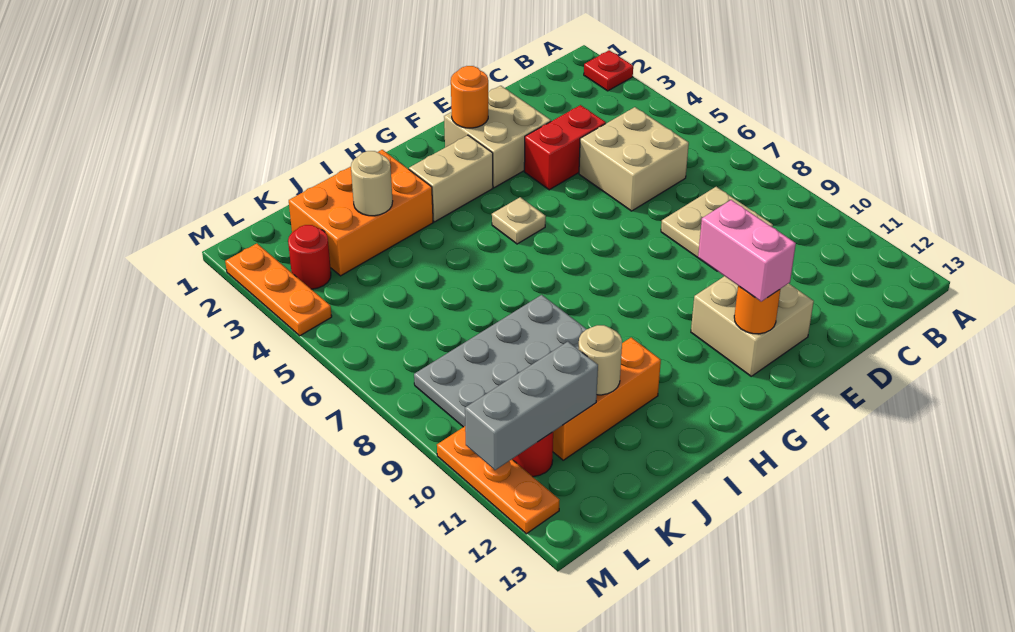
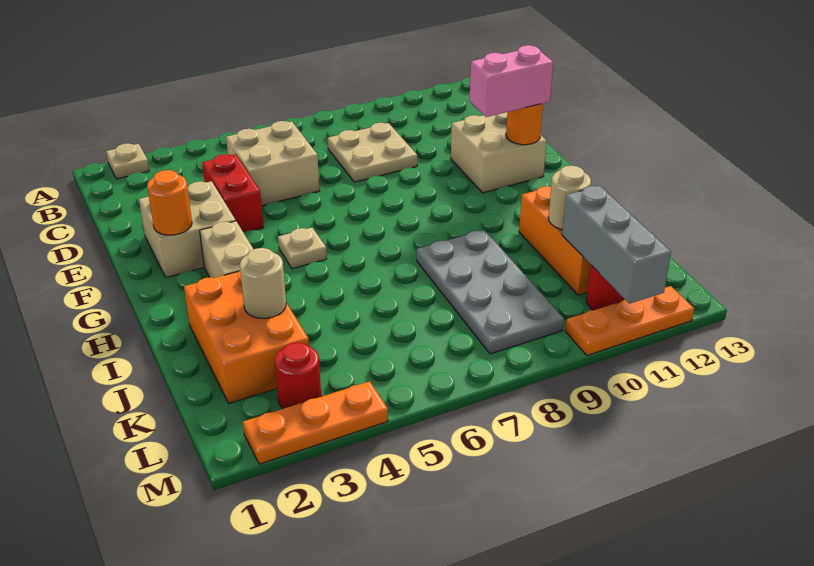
red plate A2 level 1 -> tan plate A2 level 1

